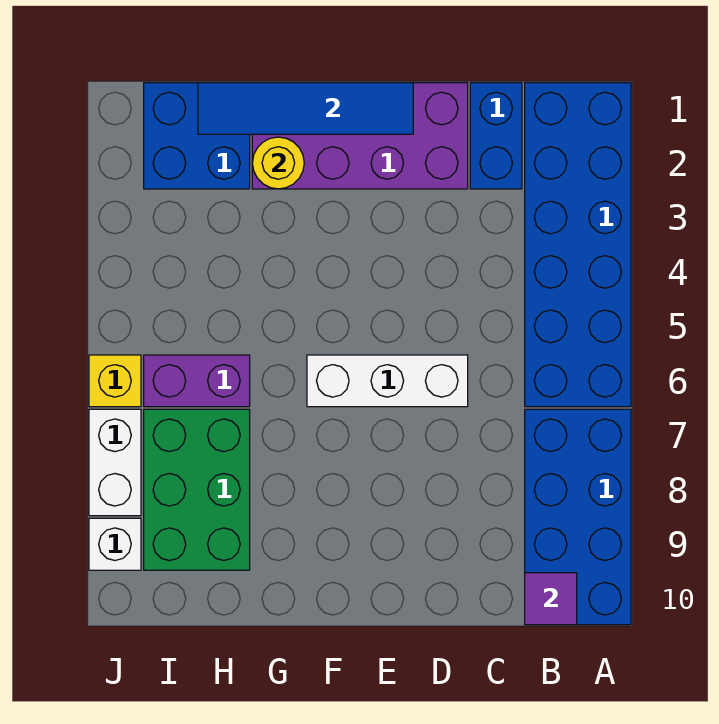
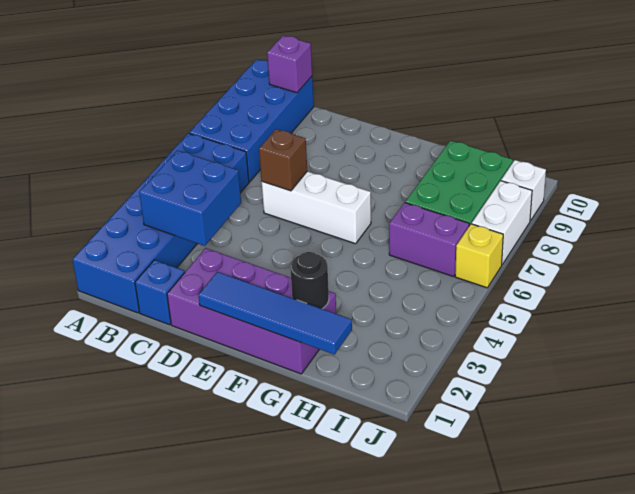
purple tile B10 level 2 -> purple brick B10 level 2
blue brick C1:C2 level 1 -> blue brick C1 level 1
none -> brown brick D6 level 2
yellow round brick G2 level 2 -> black round brick G2 level 2
blue brick H1:I2 level 1 -> blue brick B3:C4 level 2

